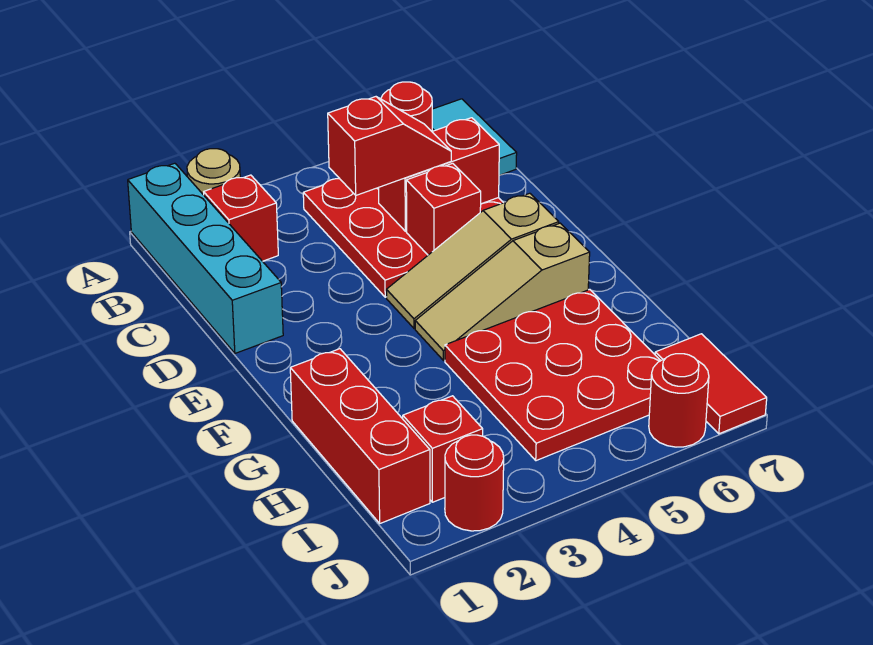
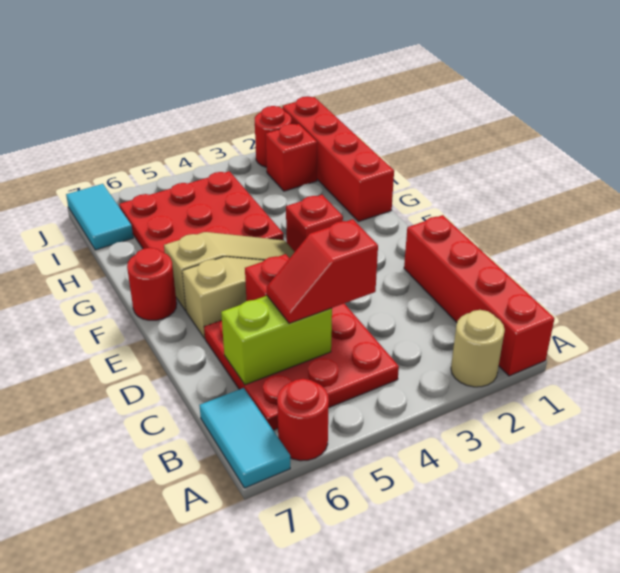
cyan brick A1:D1 level 1 -> red brick A1:D1 level 1
red brick B2 level 1 -> red brick F3 level 1
red brick C5:C6 level 2 -> lime brick C5:C6 level 2
red brick G1:I1 level 1 -> red brick G1:J1 level 1
red tile I7:J7 level 1 -> cyan tile I7:J7 level 1
red round brick J6 level 1 -> red round brick F7 level 1

